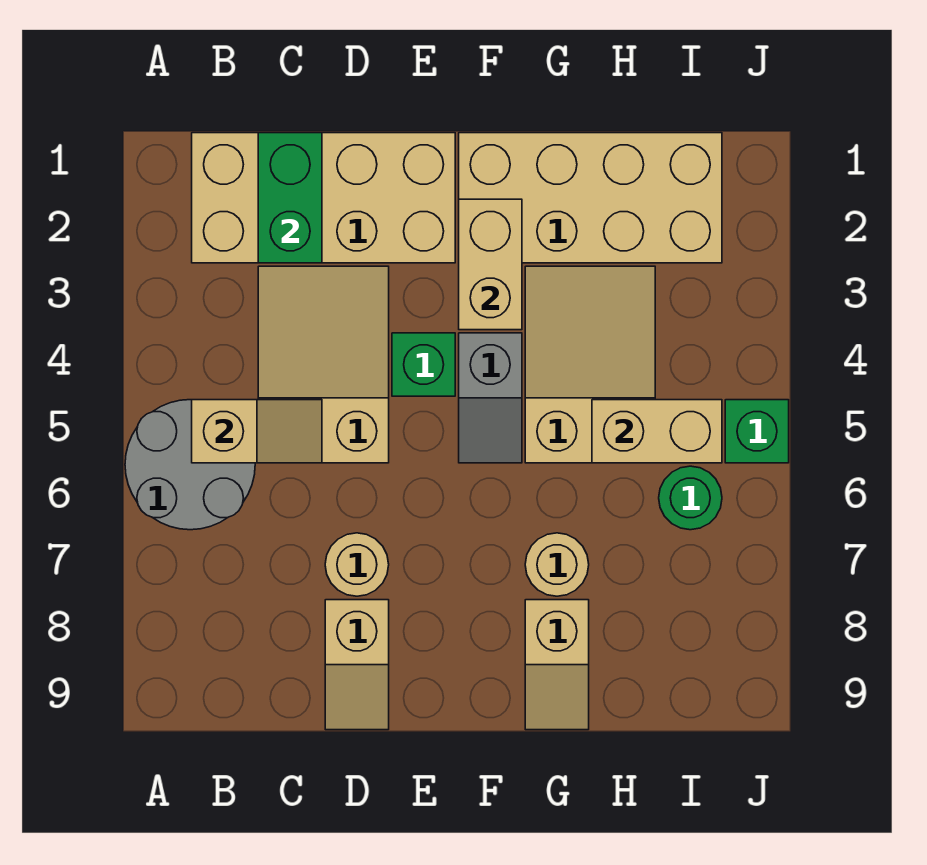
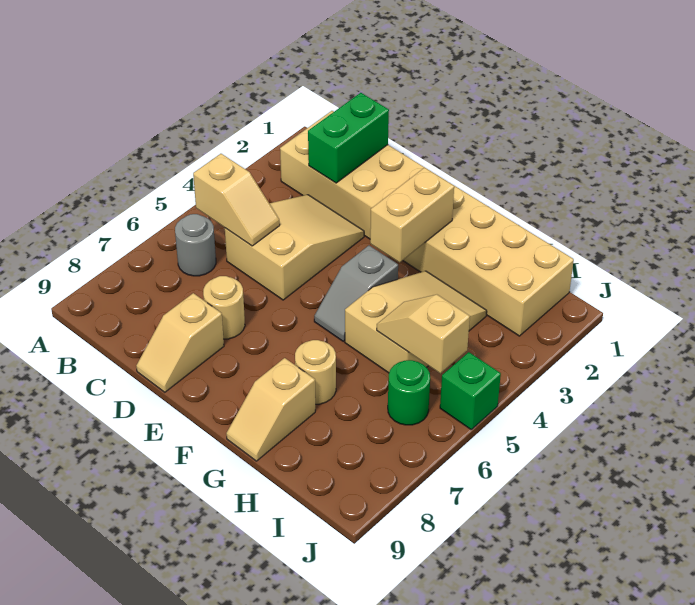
grey round brick A5:B6 level 1 -> grey round brick B6 level 1
green brick E4 level 1 -> none
tan brick H5:I5 level 2 -> tan slope H5:I5 level 2 top I

